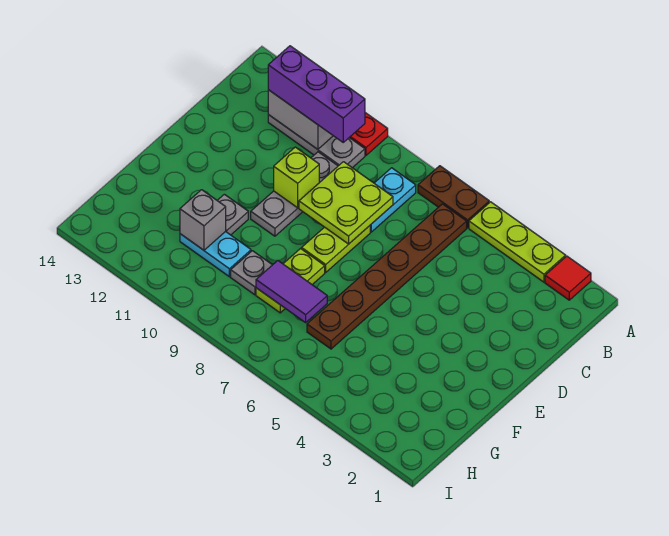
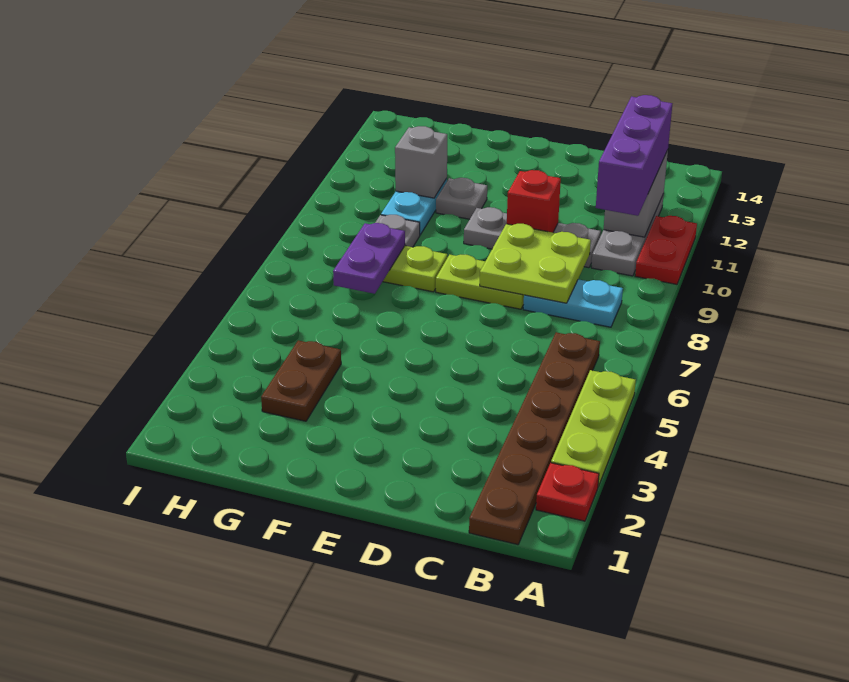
red tile A2 level 1 -> red plate A2 level 1
brown plate A6:A7 level 1 -> brown plate G3:G4 level 1
brown plate B6:G6 level 1 -> brown plate B1:B6 level 1
lime brick D10 level 2 -> red brick D10 level 2
purple tile G7:G8 level 2 -> purple plate G7:G8 level 2

